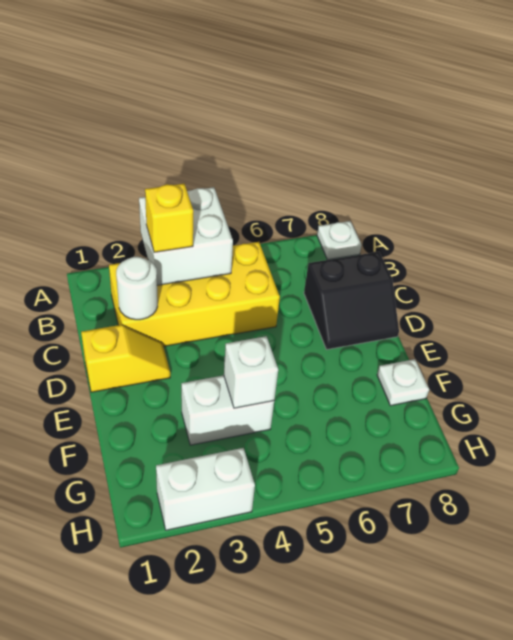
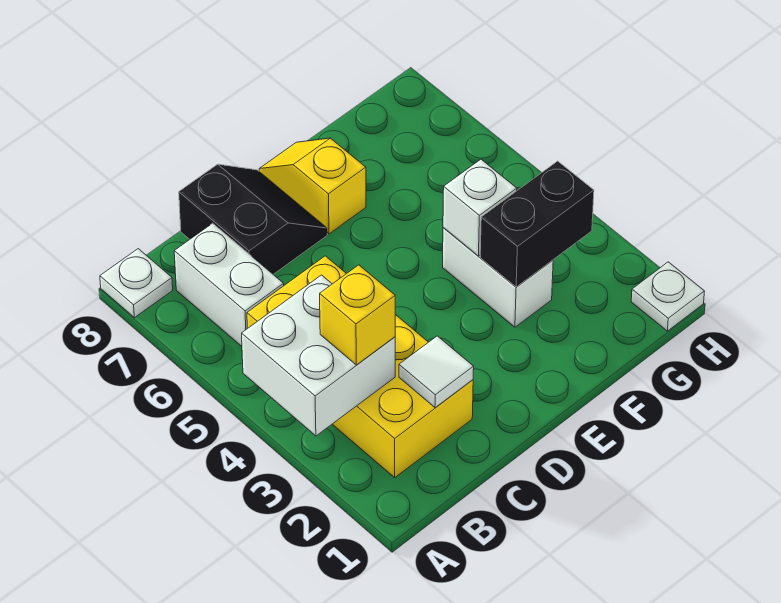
white round brick C2 level 2 -> white tile C2 level 2
yellow slope D1:D2 level 1 top 1 -> yellow slope E7:E8 level 1 top 7
none -> black brick F3:G3 level 2
white plate F8 level 1 -> white plate H1 level 1
white brick H2:H3 level 1 -> white brick B6:B7 level 1

